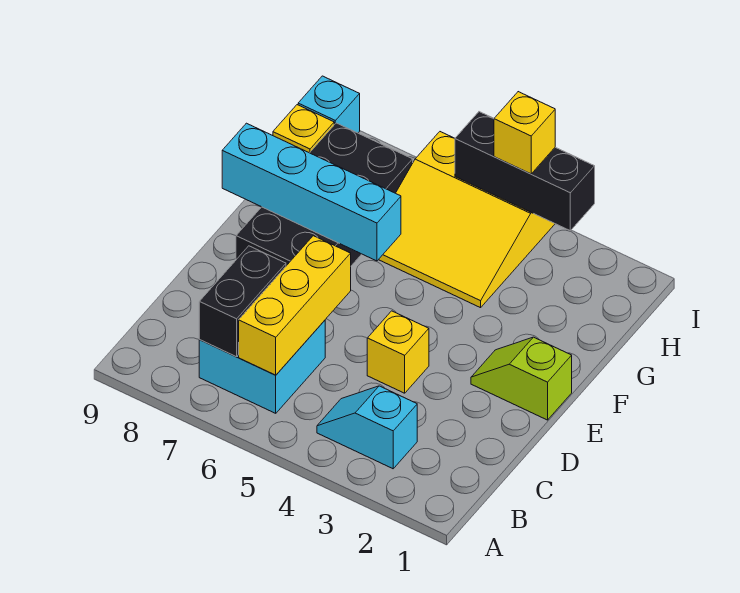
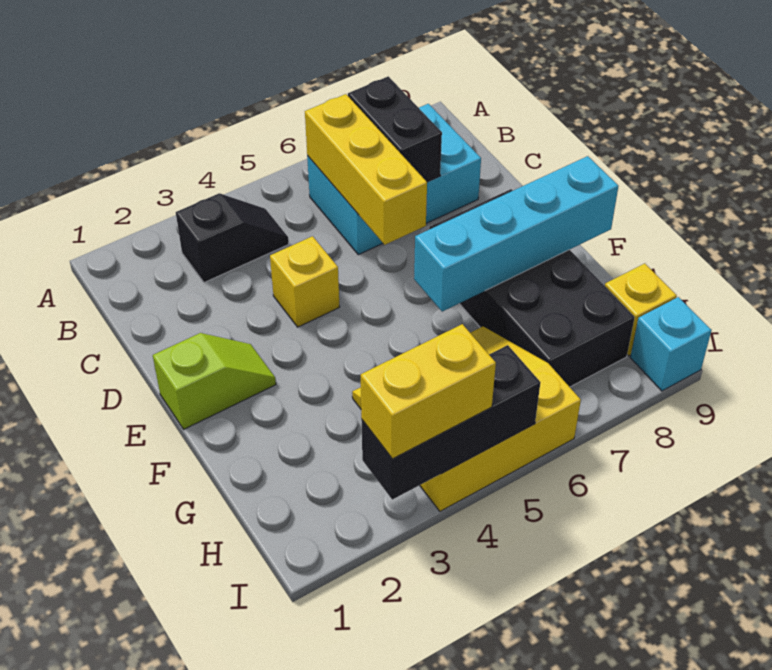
cyan slope B3:B4 level 1 top 3 -> black slope B3:B4 level 1 top 3
cyan brick B6:C7 level 1 -> cyan brick B6:C8 level 1
yellow brick I4 level 3 -> yellow brick I3:I4 level 3

